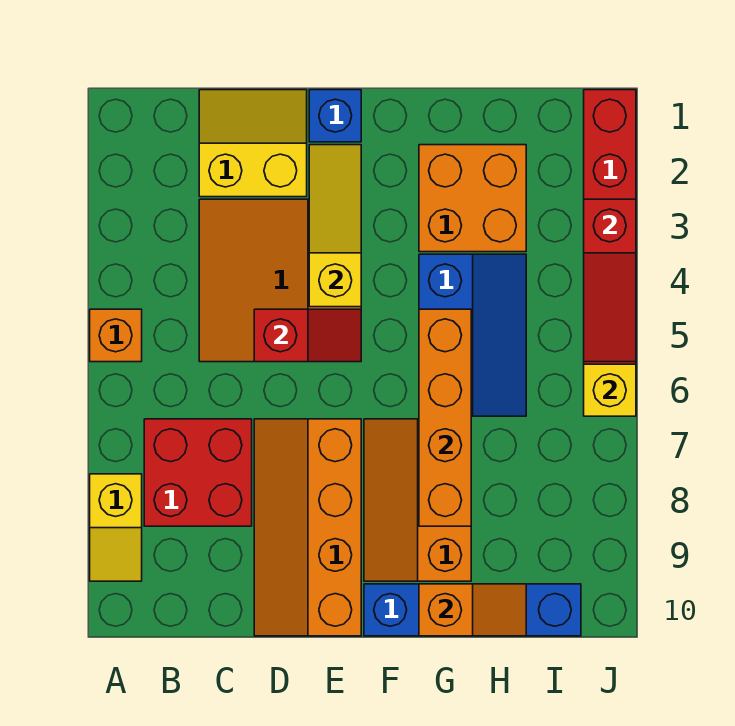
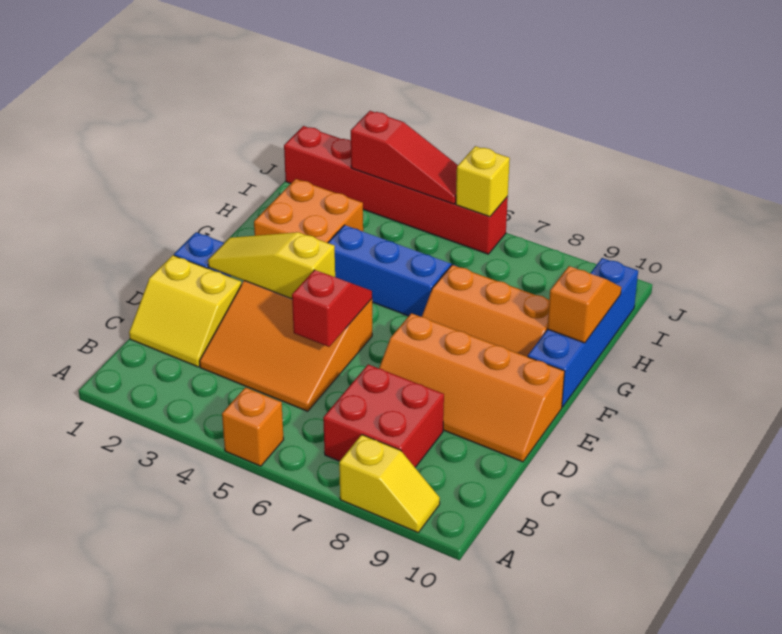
yellow slope C1:D2 level 1 top 2 -> yellow slope C1:D2 level 1 top D
orange brick G5:G8 level 2 -> none

